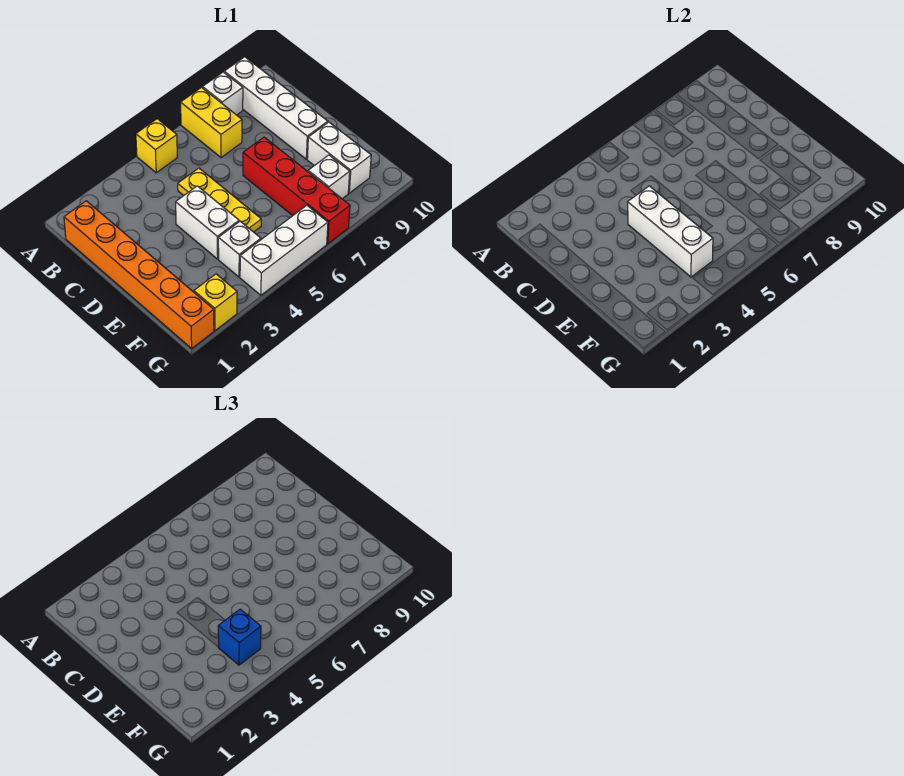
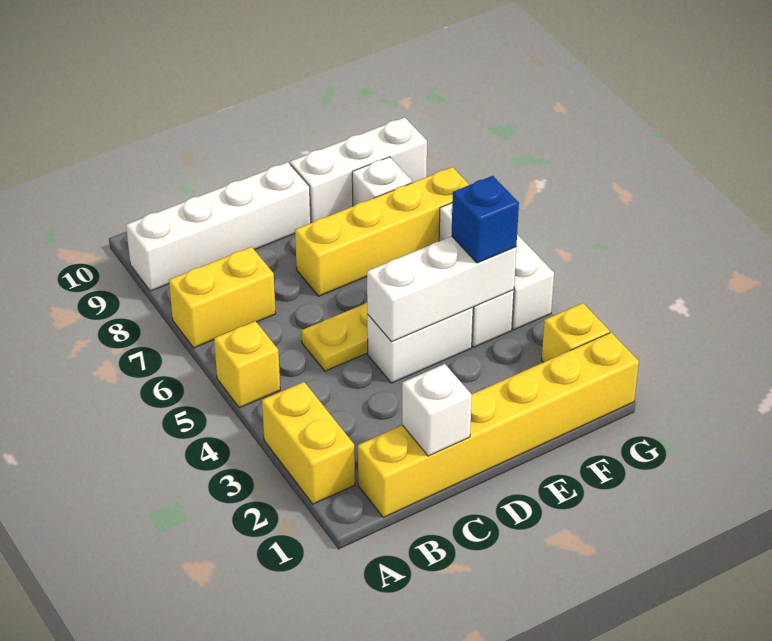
none -> yellow brick A2:A3 level 1
white brick A8 level 1 -> white brick C1 level 2
orange brick B1:G1 level 1 -> yellow brick B1:G1 level 1
red brick D7:G7 level 1 -> yellow brick D7:G7 level 1
white brick E9:F9 level 1 -> white brick E9:G9 level 1

